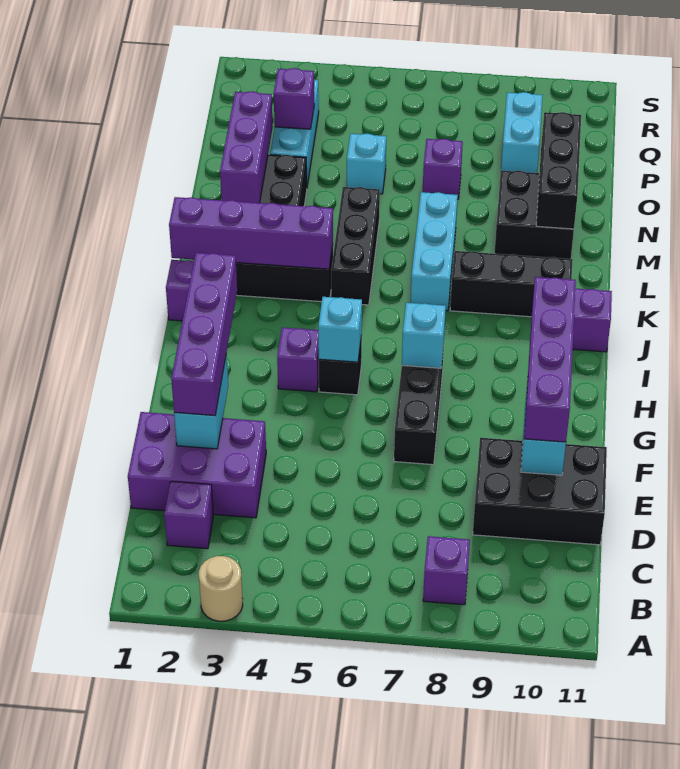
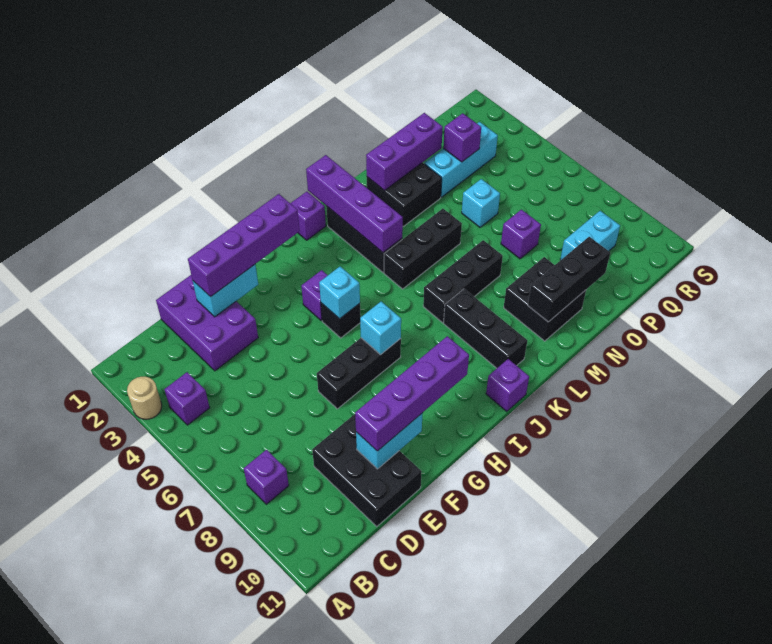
purple brick C2 level 1 -> purple brick B4 level 1
cyan brick K7:M7 level 1 -> black brick K7:M7 level 1

